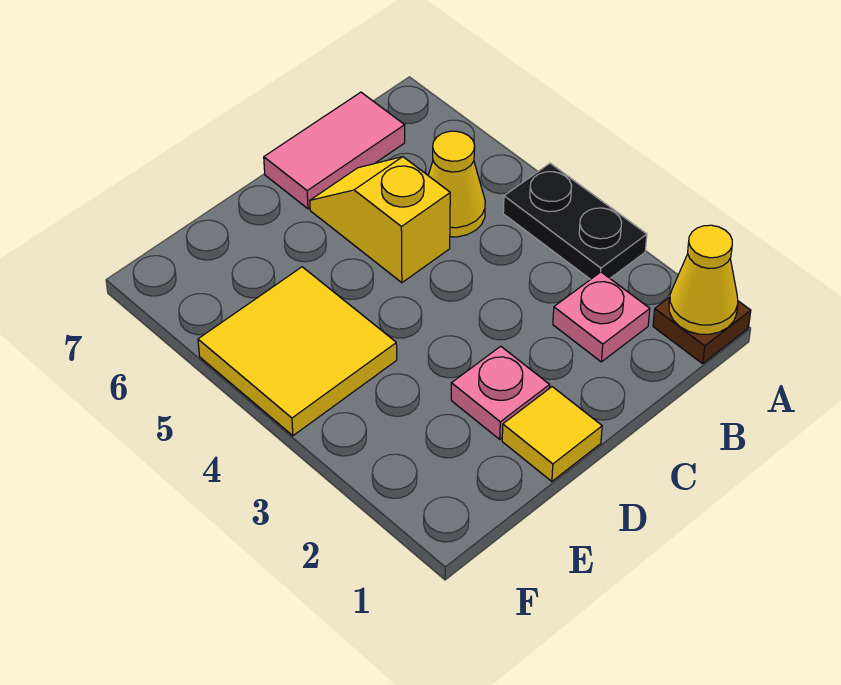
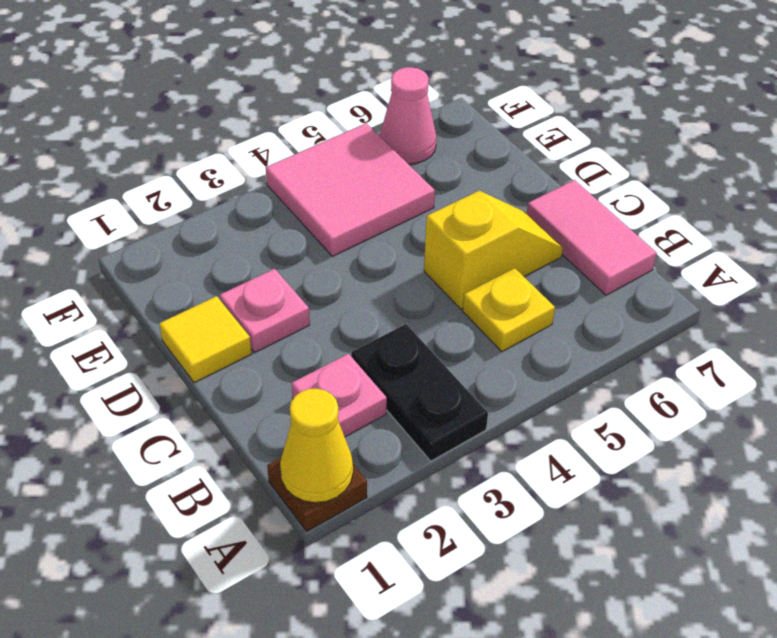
black plate A3:A4 level 1 -> black plate A3:B3 level 1
yellow cone B5 level 1 -> yellow plate B5 level 1
yellow tile E4:F5 level 1 -> pink tile E4:F5 level 1
none -> pink cone F6 level 1

